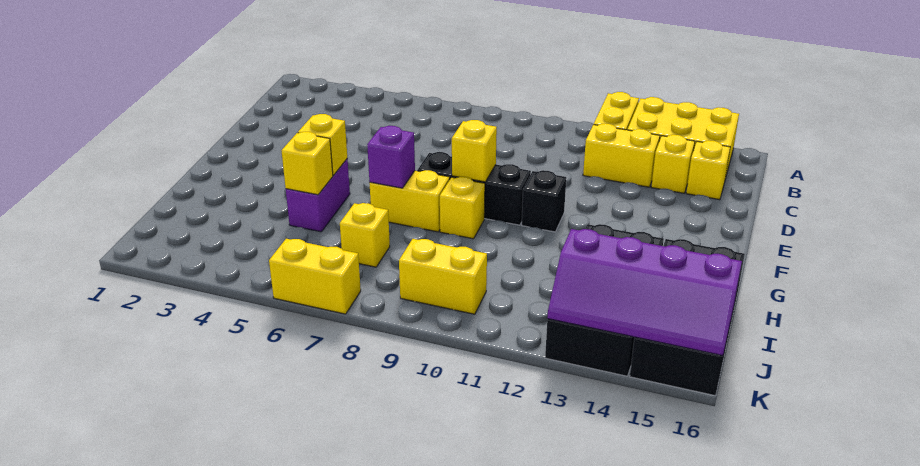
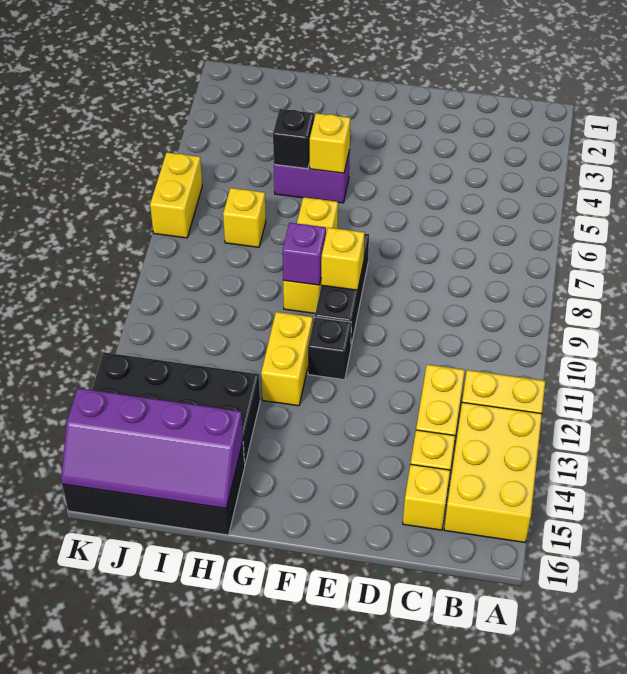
purple brick G7 level 2 -> purple brick G9 level 2
yellow brick H5 level 2 -> black brick H5 level 2
yellow brick J9:J10 level 1 -> yellow brick G11:G12 level 1
purple slope J13:K16 level 2 top J -> purple slope H15:K16 level 2 top 15

